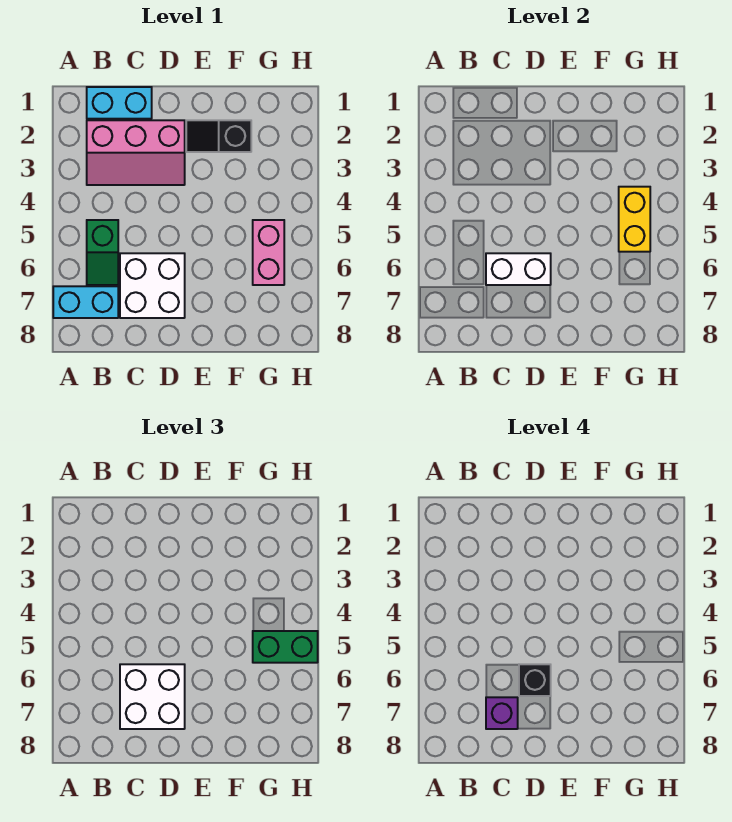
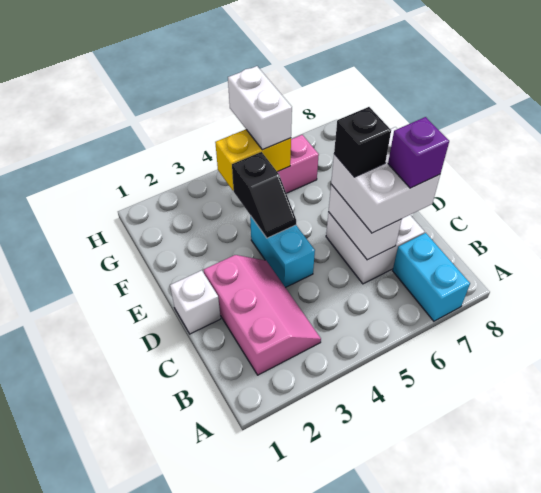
cyan brick B1:C1 level 1 -> cyan brick D4:E4 level 1
green slope B5:B6 level 1 top 5 -> none
none -> white brick D1 level 1
black slope E2:F2 level 1 top F -> black slope E4:F4 level 2 top F
green brick G5:H5 level 3 -> white brick G5:H5 level 3

